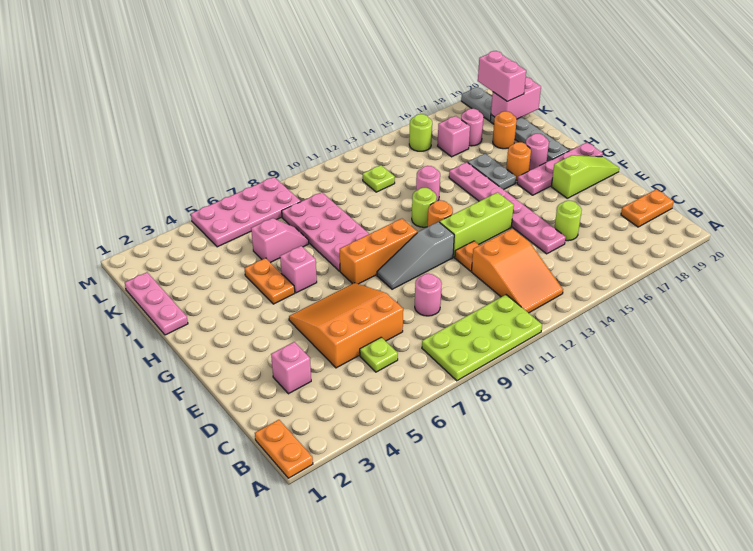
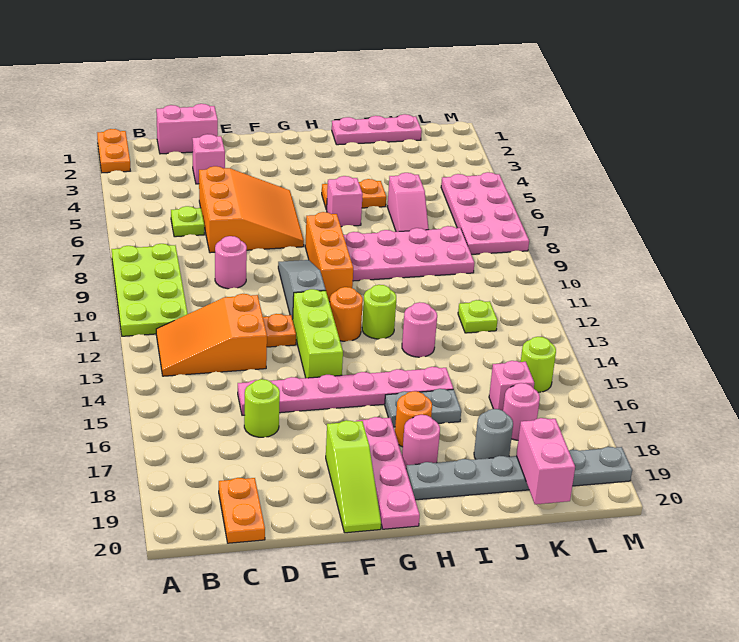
orange plate A1:B1 level 1 -> orange plate A1:A2 level 1
orange round brick J18 level 1 -> grey round brick J18 level 1
pink brick K19:L19 level 3 -> pink brick C1:D1 level 1

